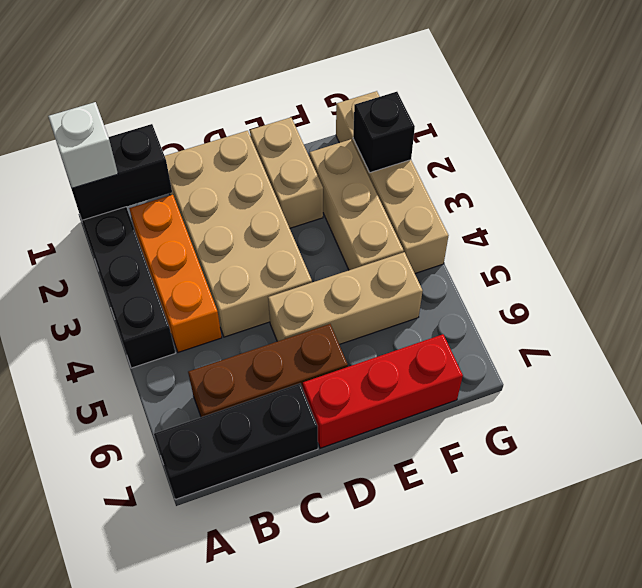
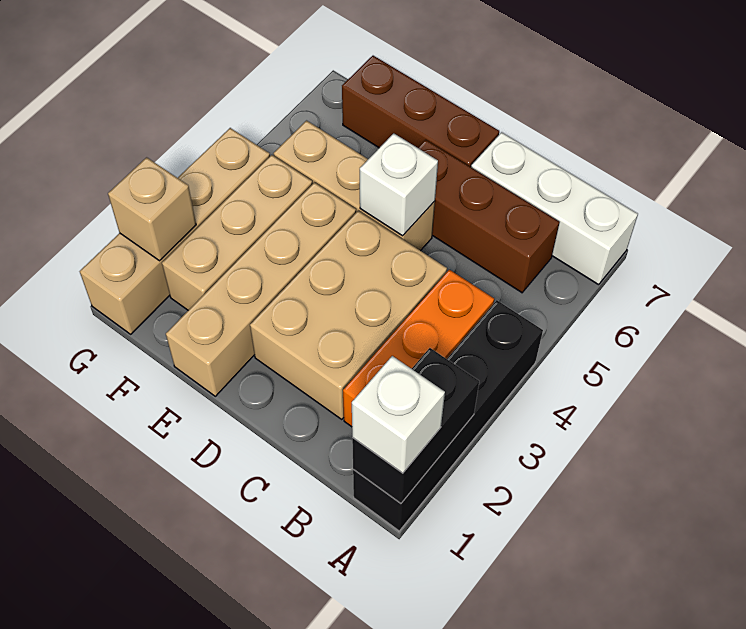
black brick A1:B1 level 2 -> black brick A1:A2 level 2
black brick A7:C7 level 1 -> white brick A7:C7 level 1
tan brick C1:D4 level 1 -> tan brick C2:D4 level 1
none -> white brick D5 level 2
red brick D7:F7 level 1 -> brown brick D7:F7 level 1
tan brick E1:E2 level 1 -> tan brick E1:E4 level 1
black brick G2 level 2 -> tan brick G2 level 2

